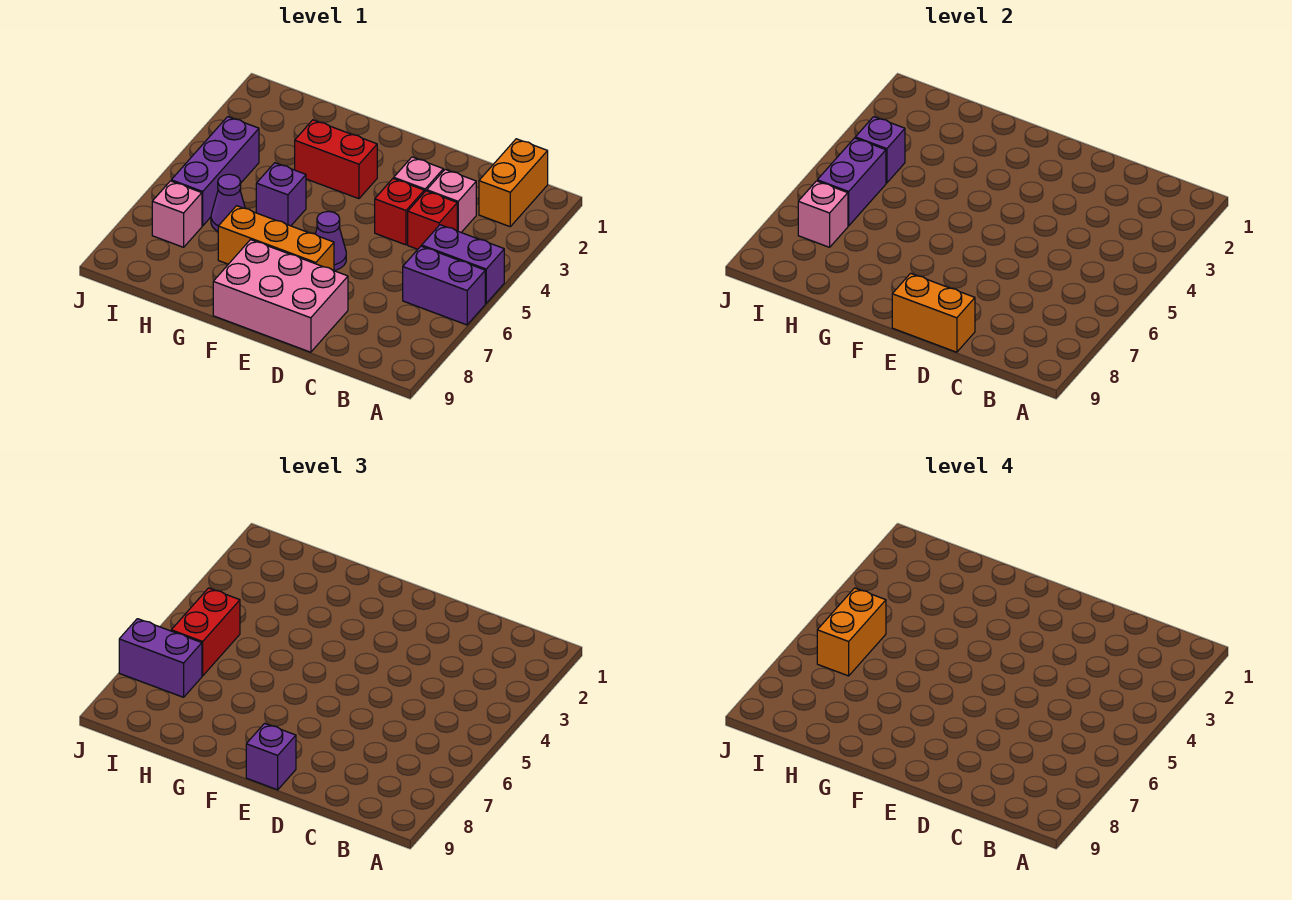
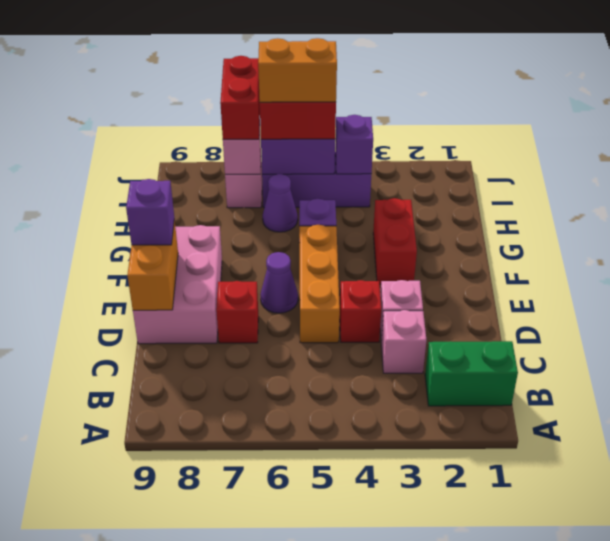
purple brick A5:B5 level 1 -> none
purple brick A6:B6 level 1 -> none
orange brick B1:B2 level 1 -> green brick B1:B2 level 1
red brick C4 level 1 -> red brick D7 level 1
orange brick E7:G7 level 1 -> orange brick D5:F5 level 1
purple brick I7:J7 level 3 -> red brick I7:J7 level 3

